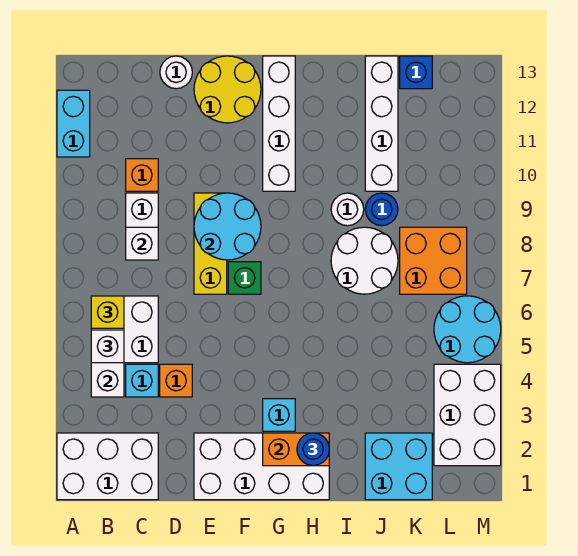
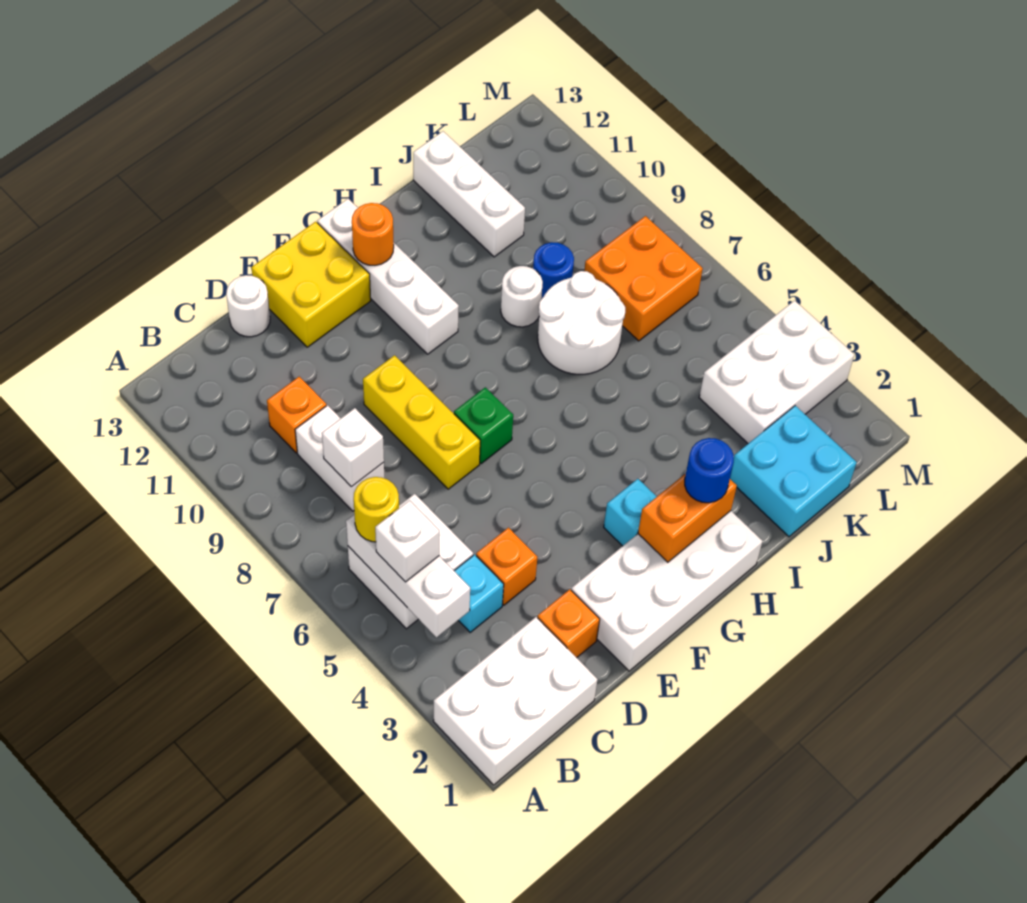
cyan brick A11:A12 level 1 -> none
yellow brick B6 level 3 -> yellow round brick B6 level 3
none -> orange brick D2 level 1
cyan round brick E8:F9 level 2 -> none
yellow round brick E12:F13 level 1 -> yellow brick E12:F13 level 1
none -> orange round brick G12 level 2
white brick J10:J13 level 1 -> white brick J11:J13 level 1
blue brick K13 level 1 -> none
white brick L2:M4 level 1 -> white brick K3:M4 level 1
cyan round brick L5:M6 level 1 -> none

